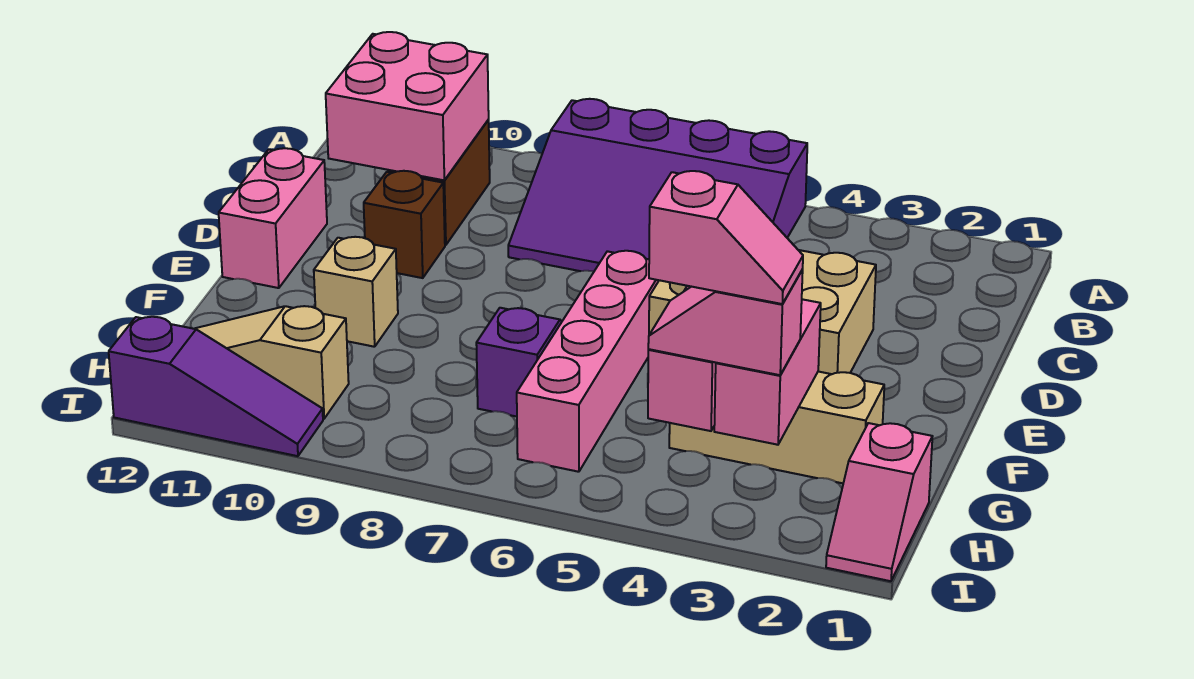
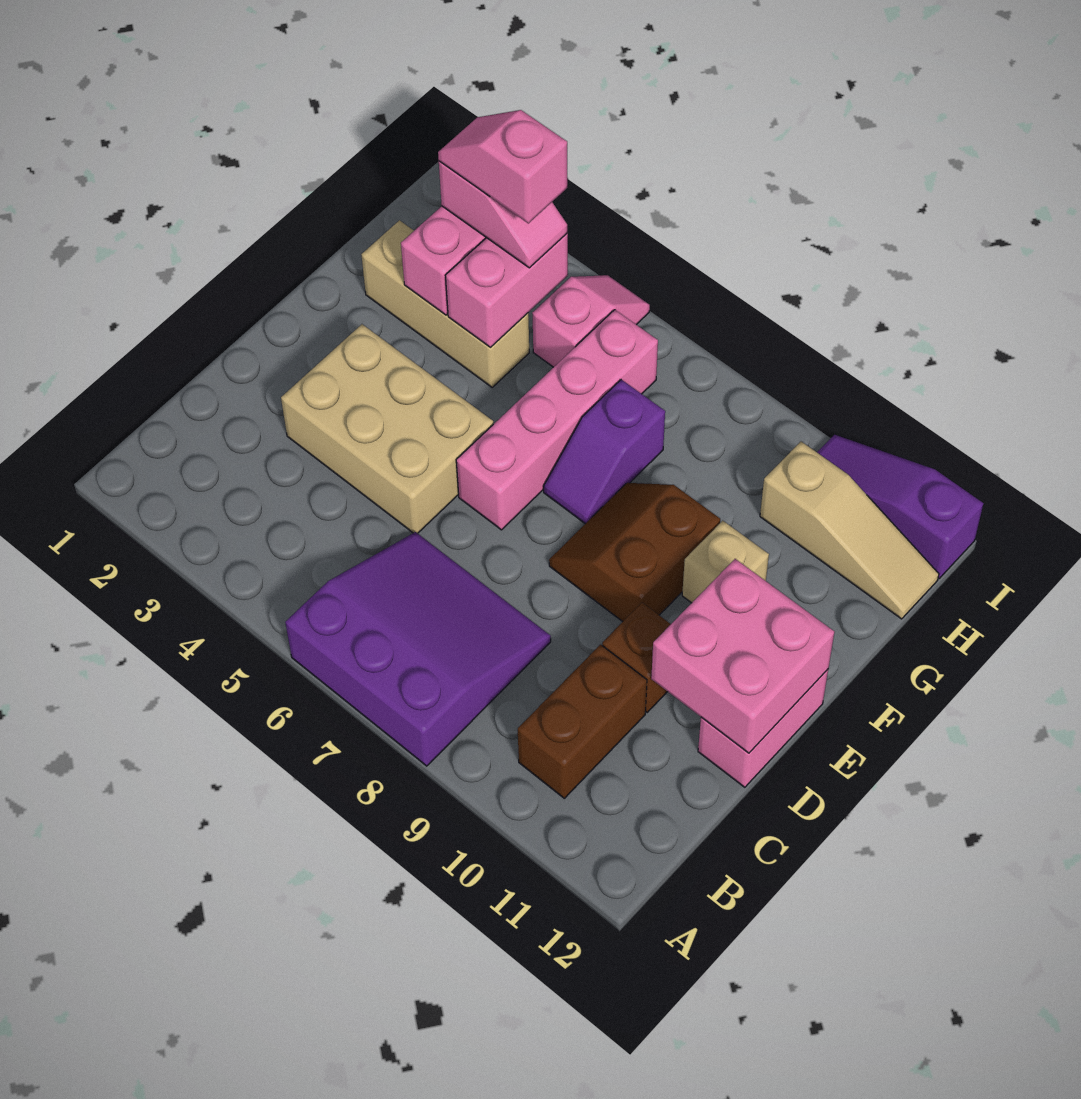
purple slope A5:C8 level 1 top A -> purple slope A6:C8 level 1 top A
pink brick B10:C11 level 2 -> pink brick D11:E12 level 2
none -> brown slope E8:F9 level 1 top 9
pink slope H1:I1 level 1 top H -> pink slope H5:I5 level 1 top H

